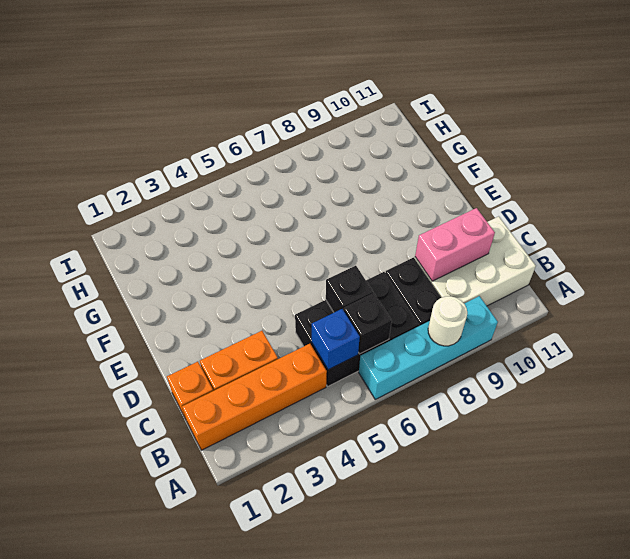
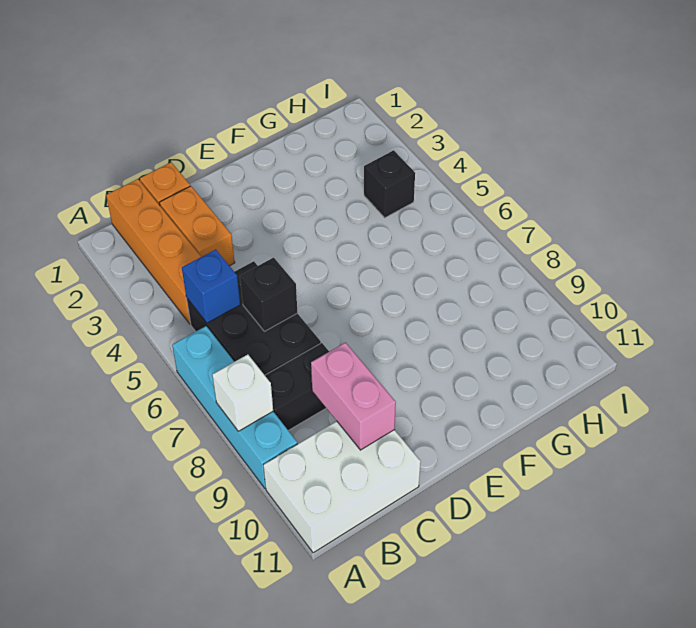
white round brick A8 level 2 -> white brick A8 level 2
black brick B6 level 2 -> black brick H4 level 1
white brick B9:C11 level 1 -> white brick A10:C11 level 1

